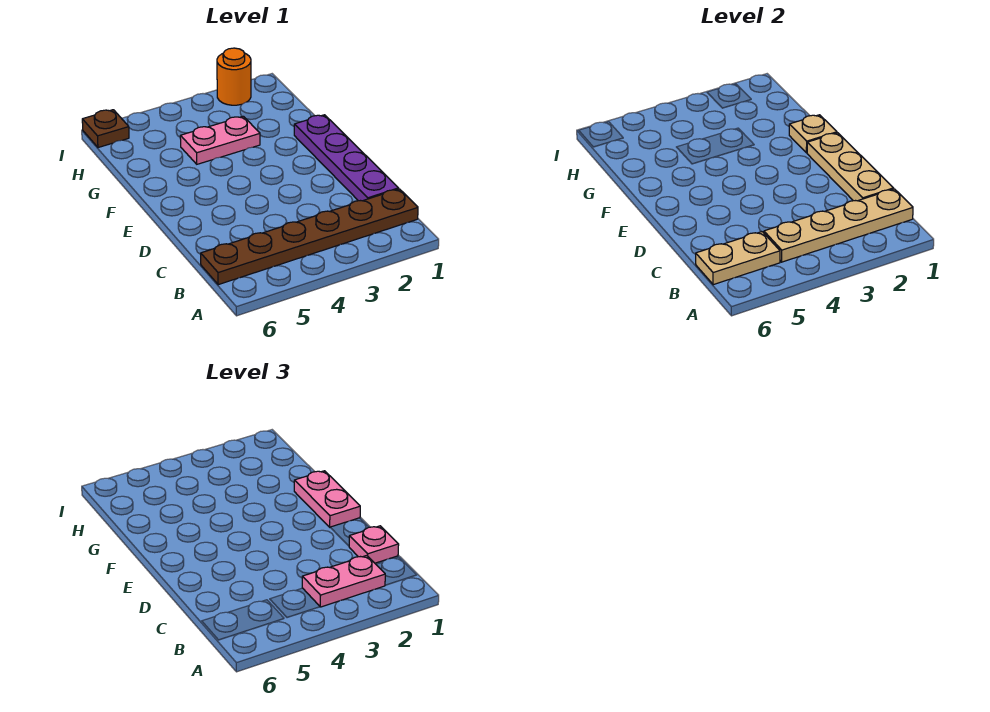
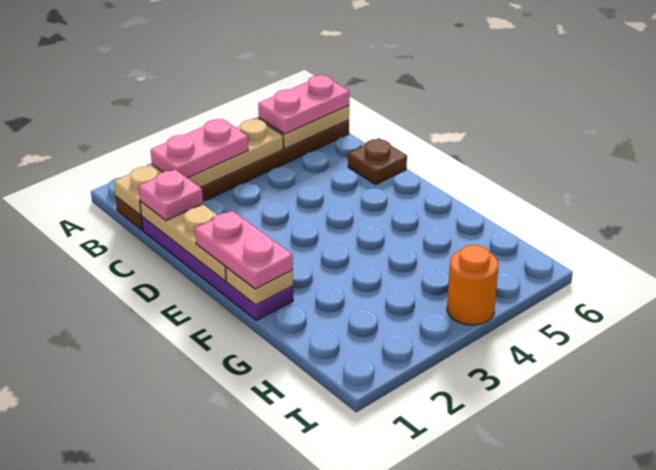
pink plate G3:G4 level 1 -> pink plate B5:B6 level 3
orange round brick I2 level 1 -> orange round brick I4 level 1
brown plate I6 level 1 -> brown plate D6 level 1

